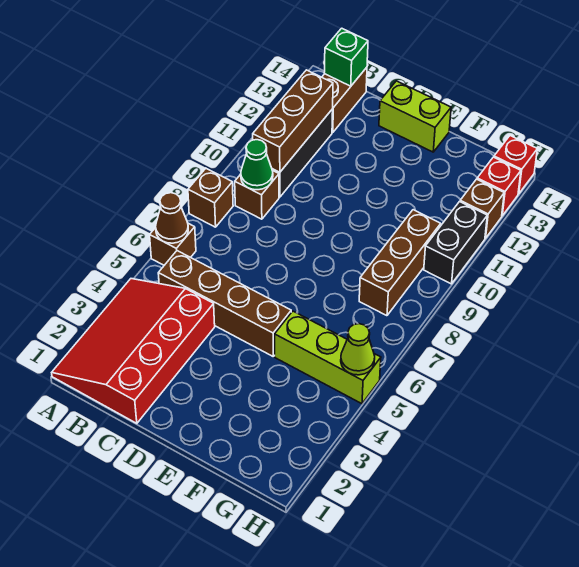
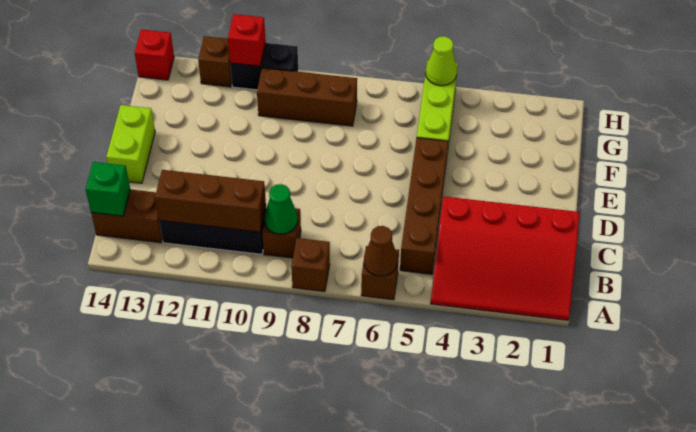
red brick H13 level 1 -> red brick H11 level 2

